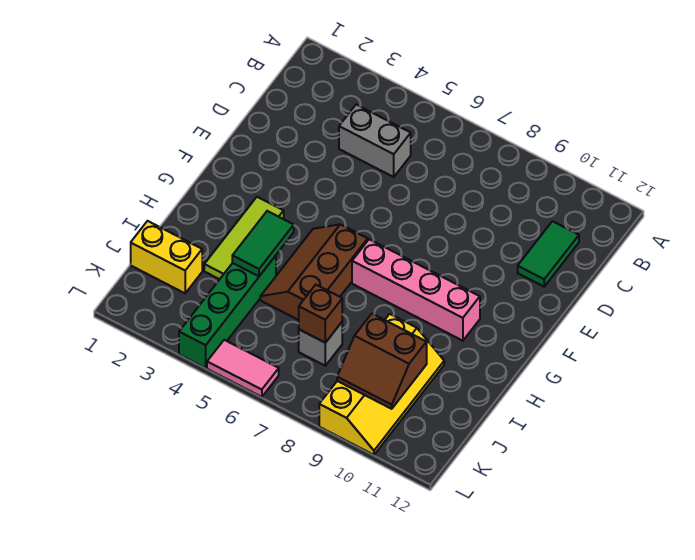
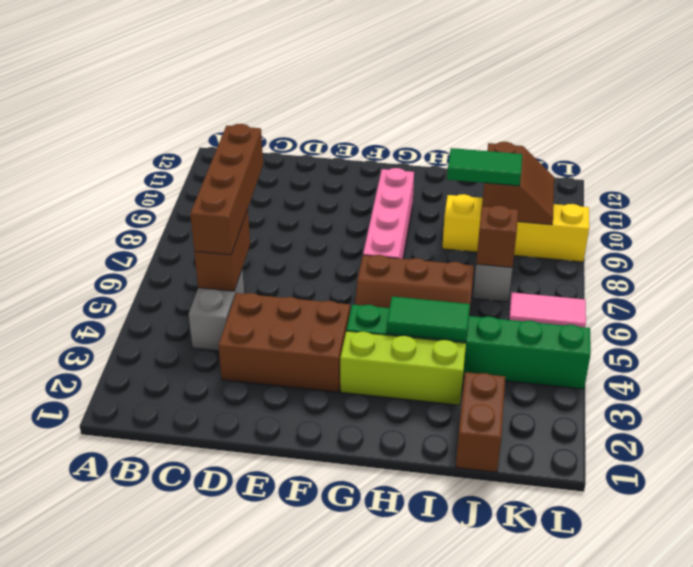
none -> brown brick C5:C6 level 2
none -> brown brick C5:C8 level 3
green tile C11:D11 level 1 -> green tile I9:J9 level 3
none -> brown brick D3:F4 level 1
lime tile G3:I3 level 1 -> lime brick G3:I3 level 1
green brick I4:L4 level 1 -> green brick G4:L4 level 1
yellow brick J1:J2 level 1 -> brown brick J1:J2 level 1
pink tile L5:L6 level 1 -> pink tile K6:L6 level 1

